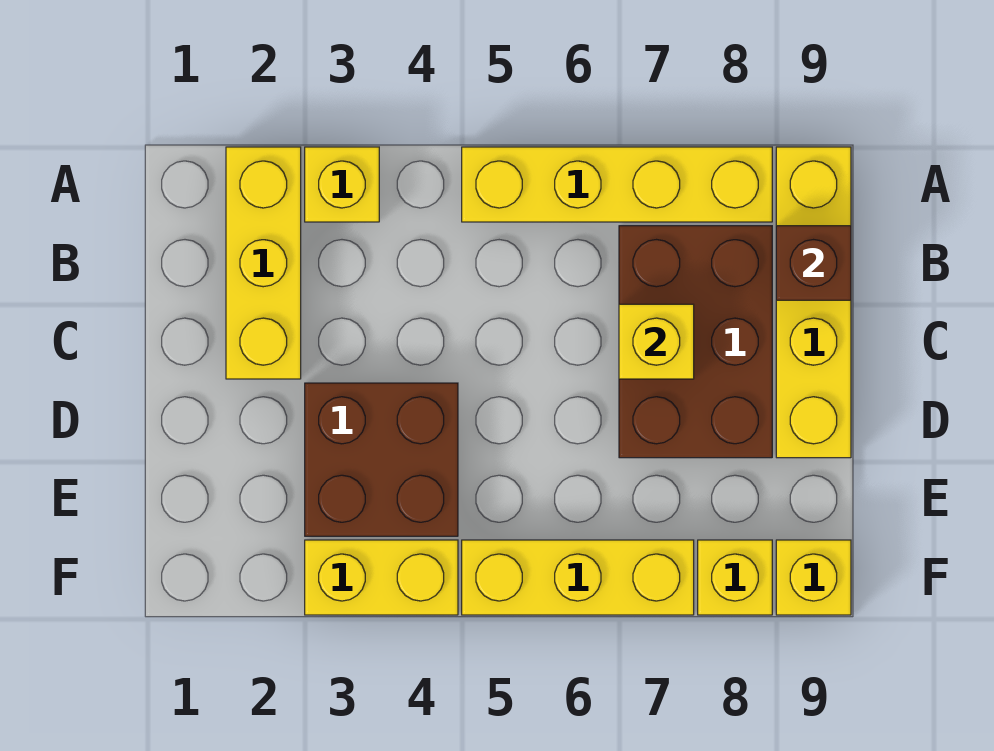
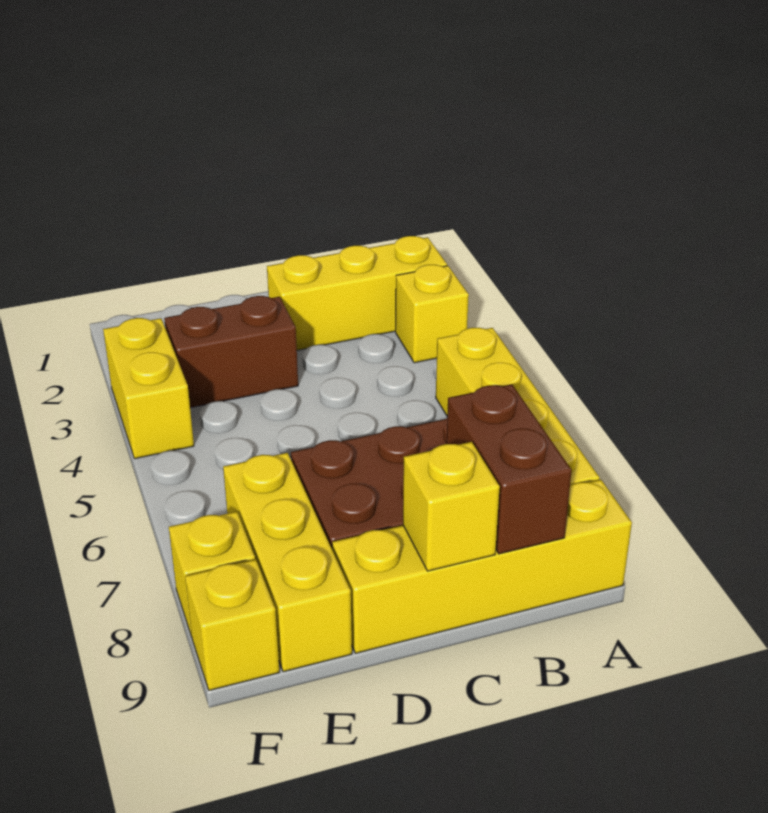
brown brick B9 level 2 -> brown brick B8:B9 level 2
yellow brick C7 level 2 -> yellow brick C9 level 2
brown brick D3:E4 level 1 -> brown brick D3:E3 level 1
yellow brick F5:F7 level 1 -> yellow brick E7:E9 level 1

